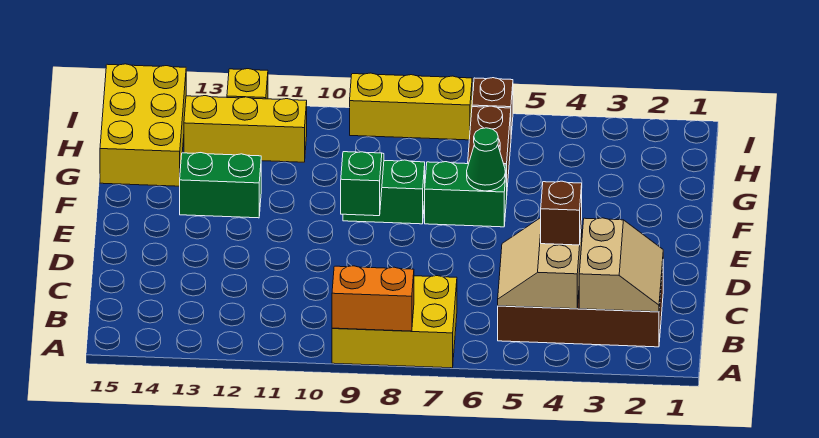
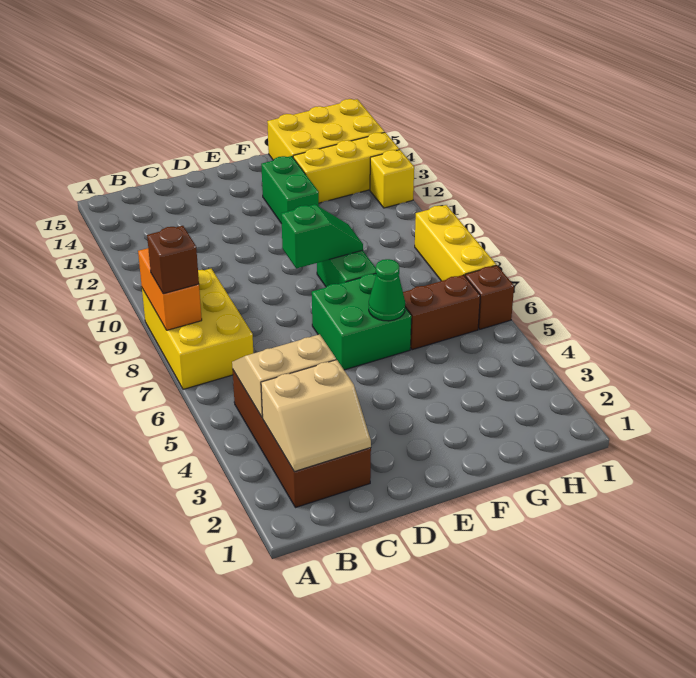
brown brick C4 level 3 -> brown brick A8 level 3
green brick F6:F7 level 1 -> green brick E6:F7 level 1
yellow brick H11:H13 level 1 -> yellow brick G13:I13 level 1

